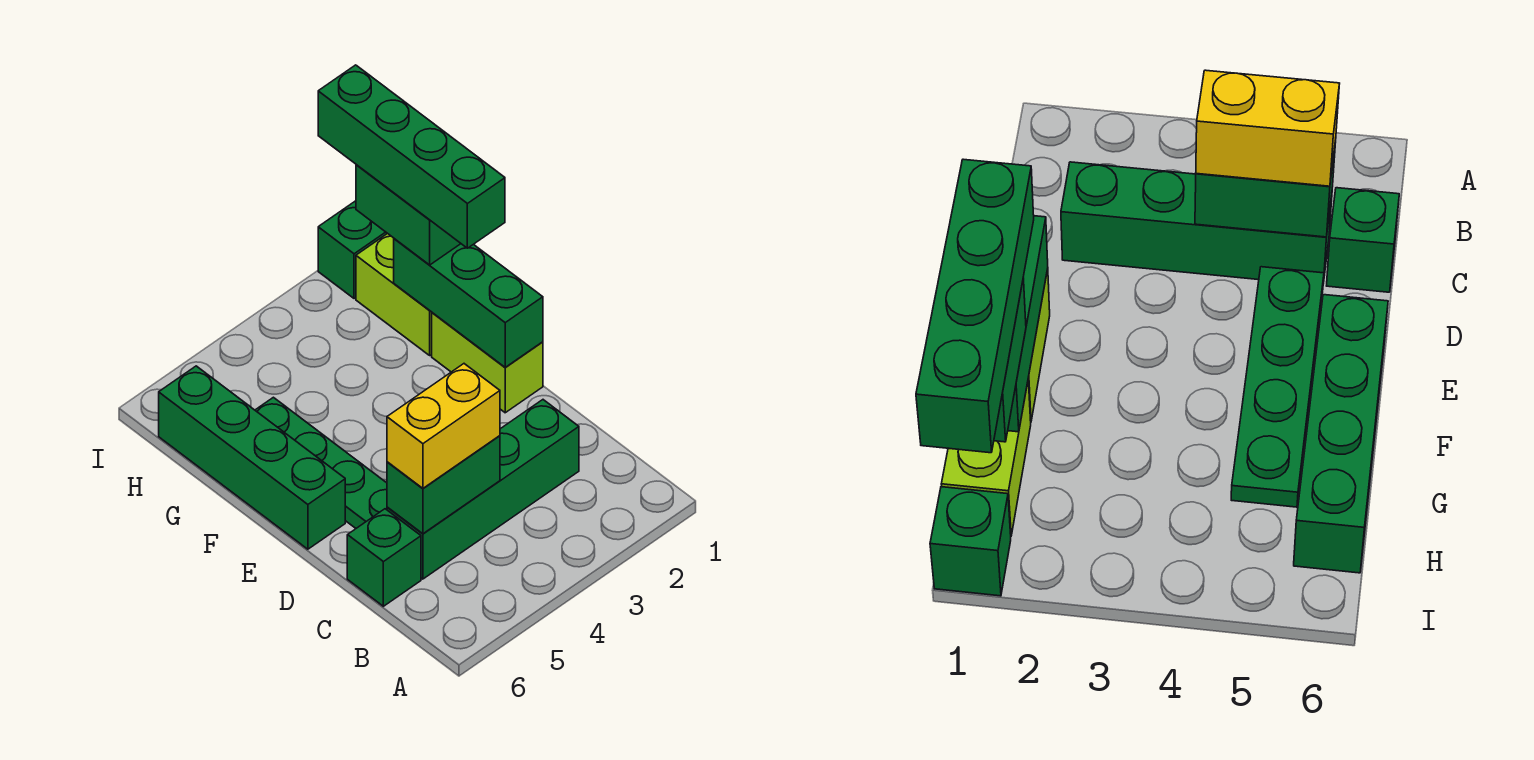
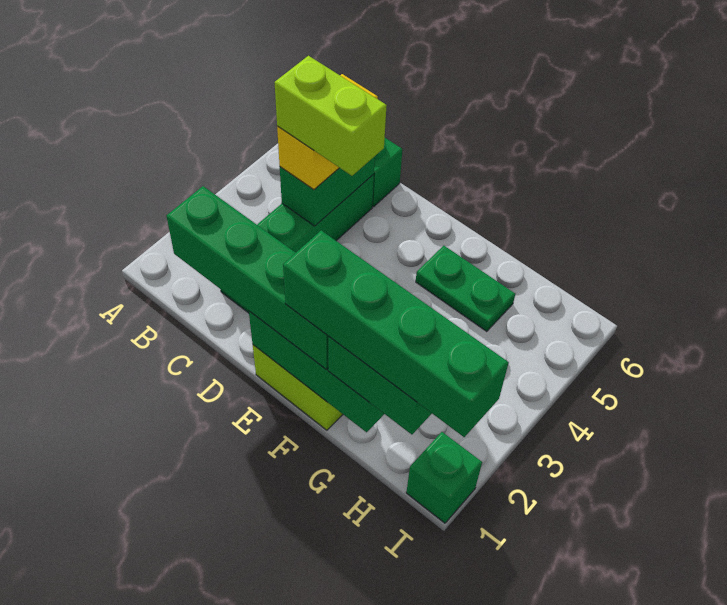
green plate D5:G5 level 1 -> green plate F5:G5 level 1
green brick E6:H6 level 1 -> green brick C1:F1 level 3
lime brick G1:H1 level 1 -> lime brick C4:D4 level 4

